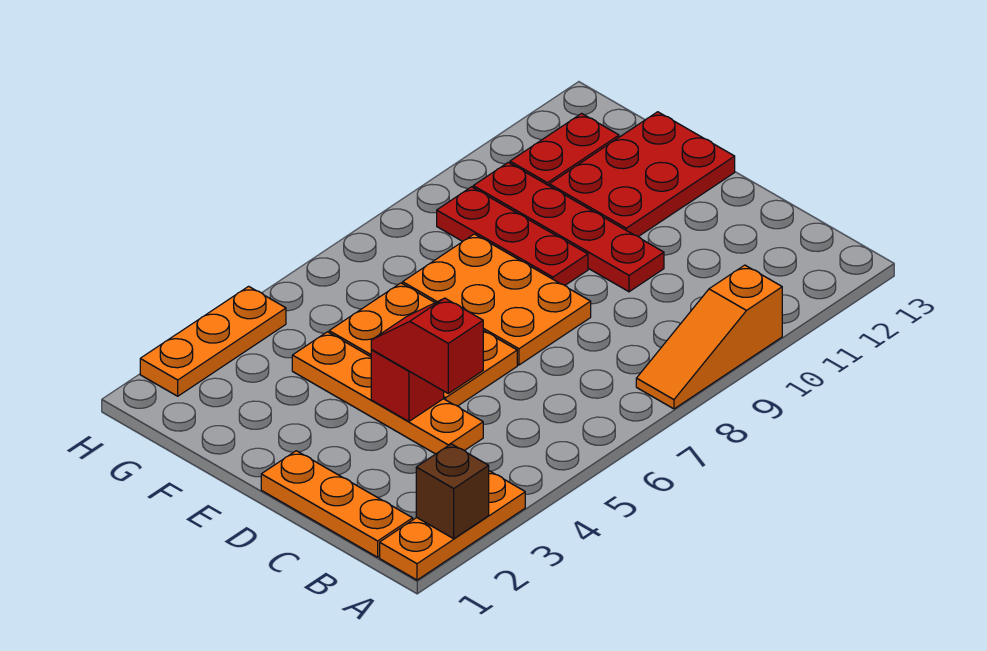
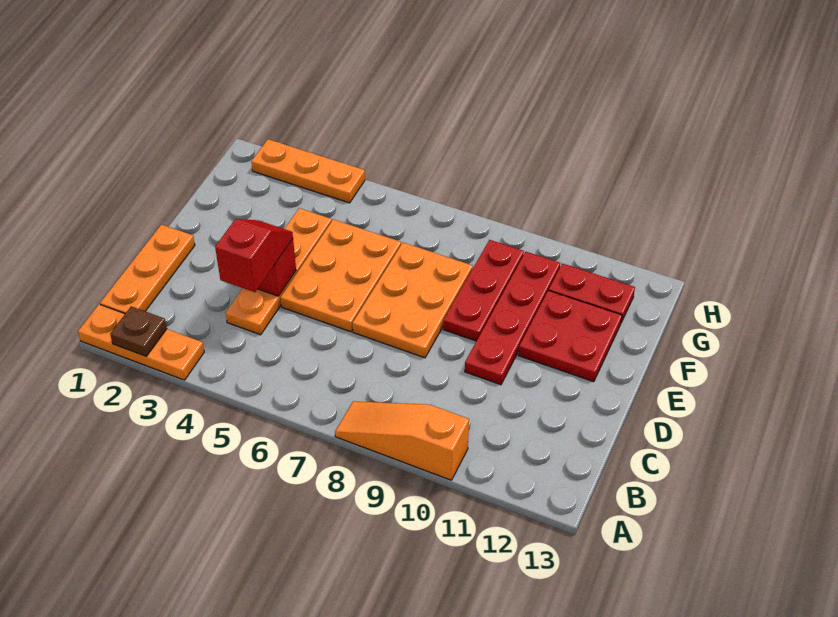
brown brick A2 level 2 -> brown plate A2 level 2
red plate E11:F13 level 1 -> red plate E11:F12 level 1

